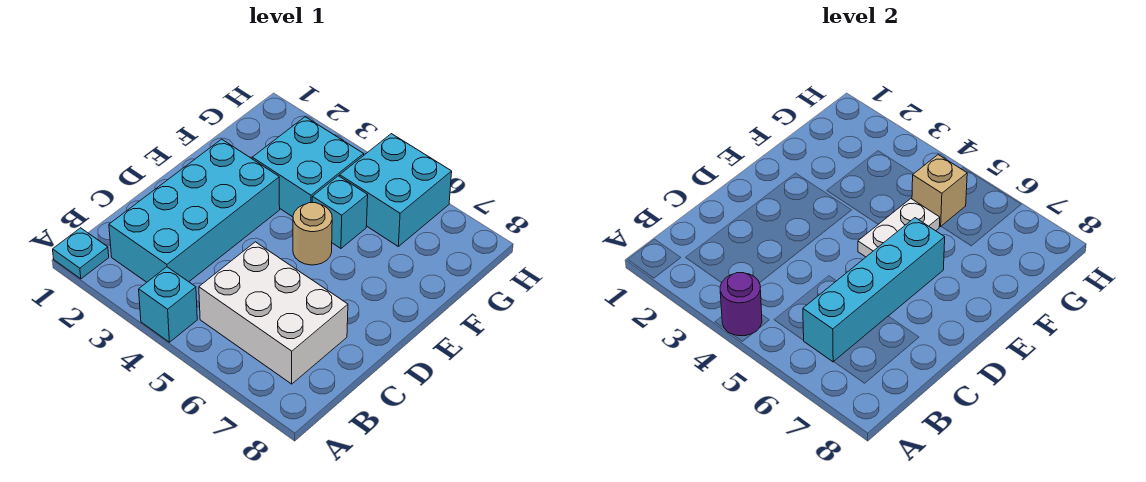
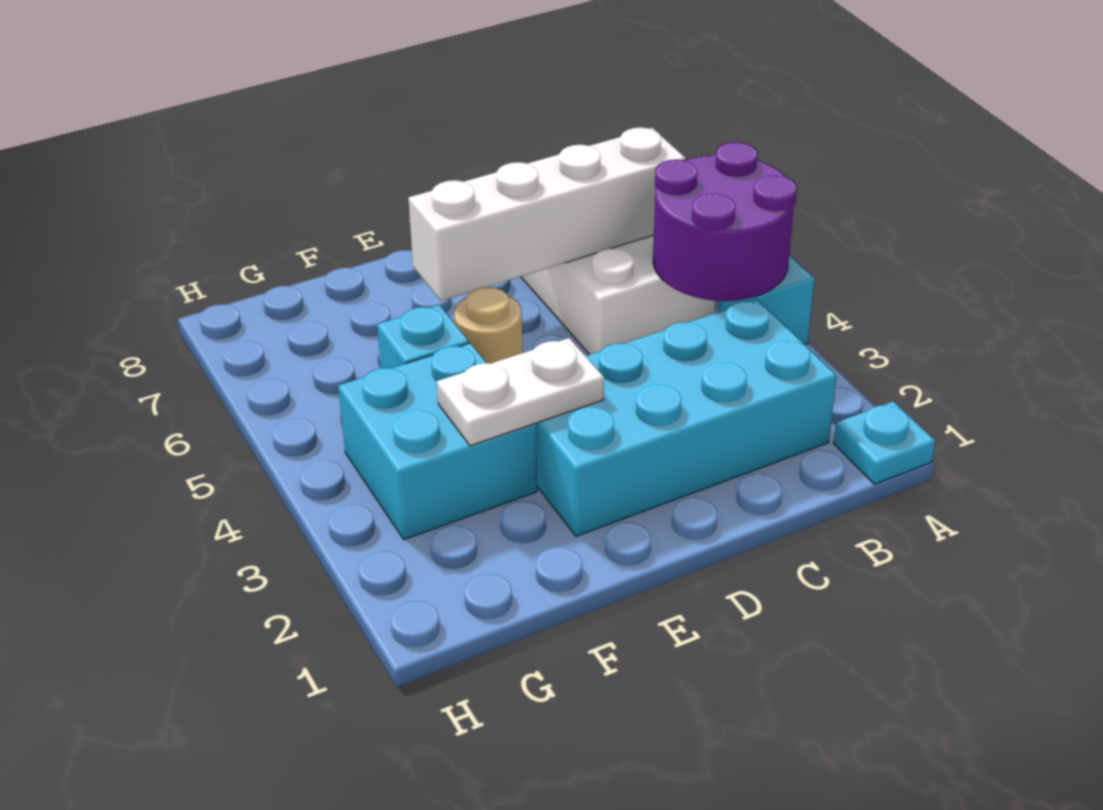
purple round brick A4 level 2 -> purple round brick A4:B5 level 2
cyan brick B6:E6 level 2 -> white brick B6:E6 level 2
white plate E5:F5 level 2 -> white plate E3:F3 level 2
cyan brick G5:H6 level 1 -> none
tan brick G5 level 2 -> none

